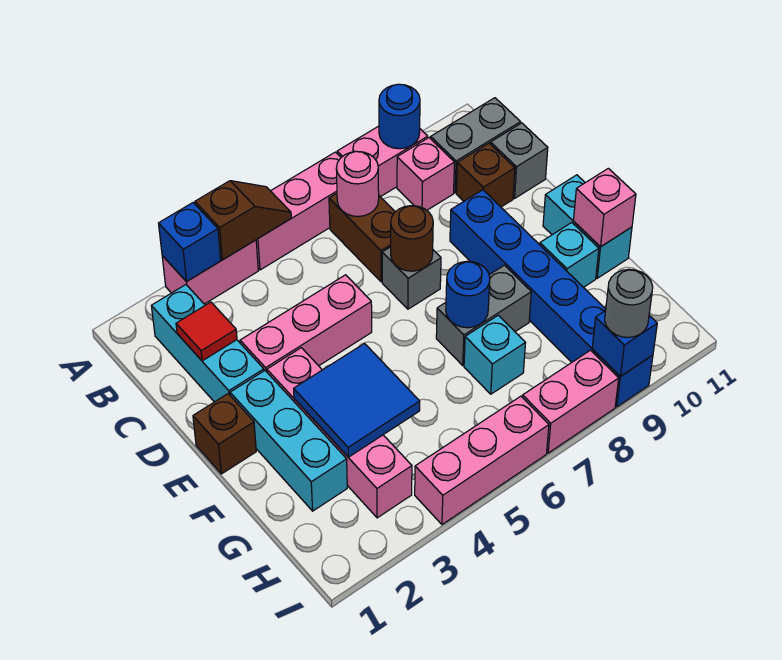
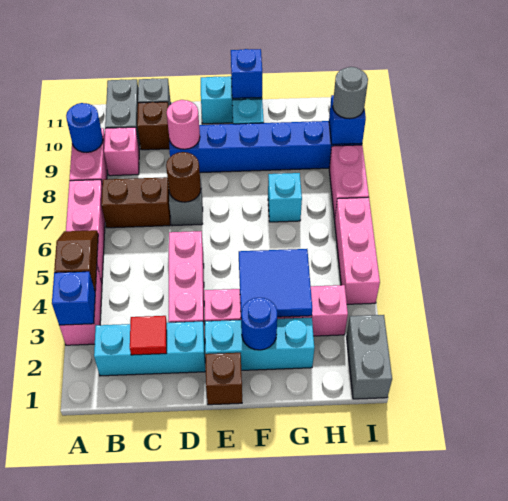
pink round brick B7 level 2 -> pink round brick D9 level 2
grey brick F7:F8 level 1 -> grey brick I1:I2 level 1
blue round brick F7 level 2 -> blue round brick F2 level 2
pink brick F11 level 2 -> blue brick F11 level 2

